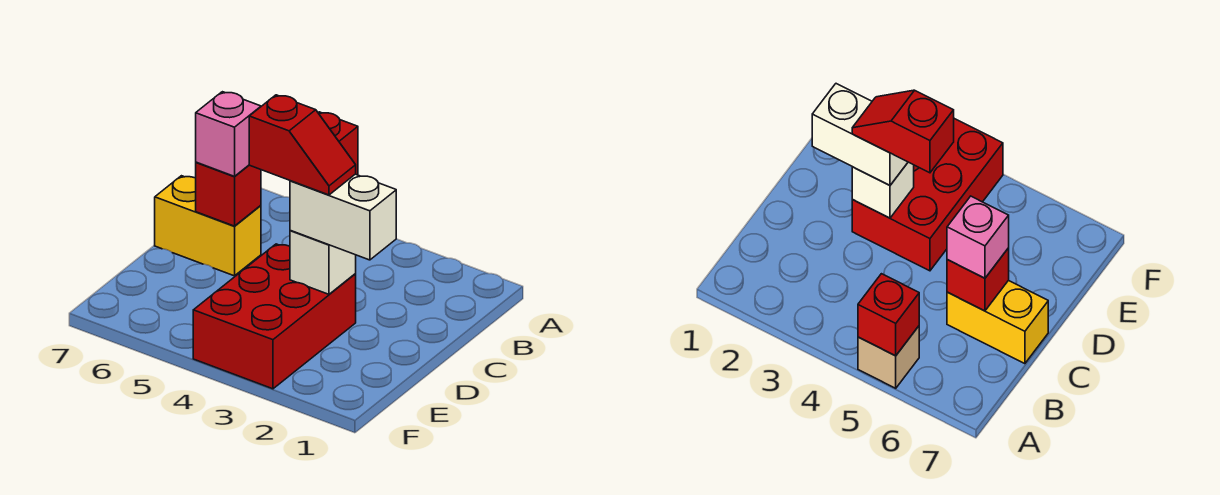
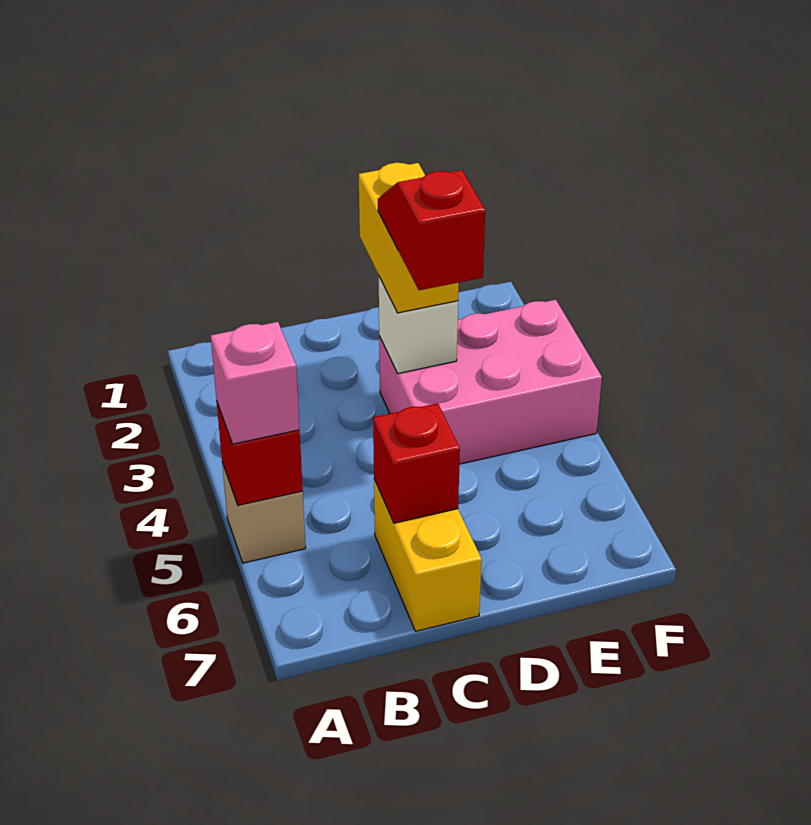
pink brick C6 level 3 -> pink brick A5 level 3
white brick D2:D3 level 3 -> yellow brick D2:D3 level 3
red brick D3:F4 level 1 -> pink brick D3:F4 level 1

